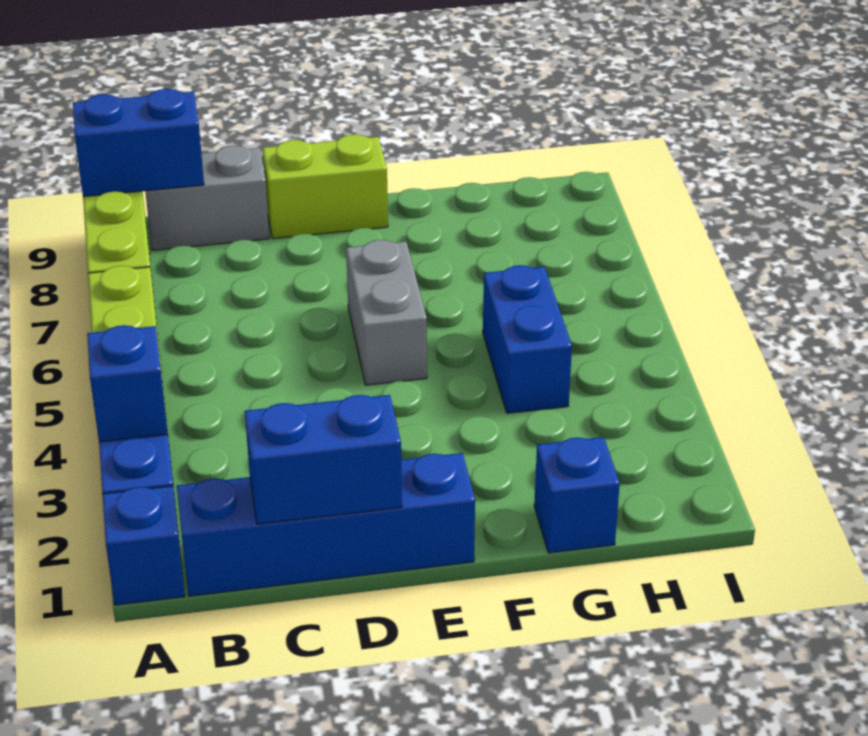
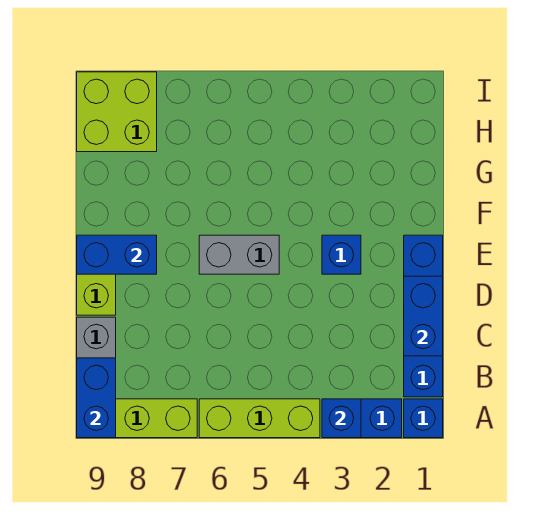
blue brick G1 level 1 -> blue brick E3 level 1
blue brick G4:G5 level 1 -> blue brick E8:E9 level 2
none -> lime brick H8:I9 level 1

